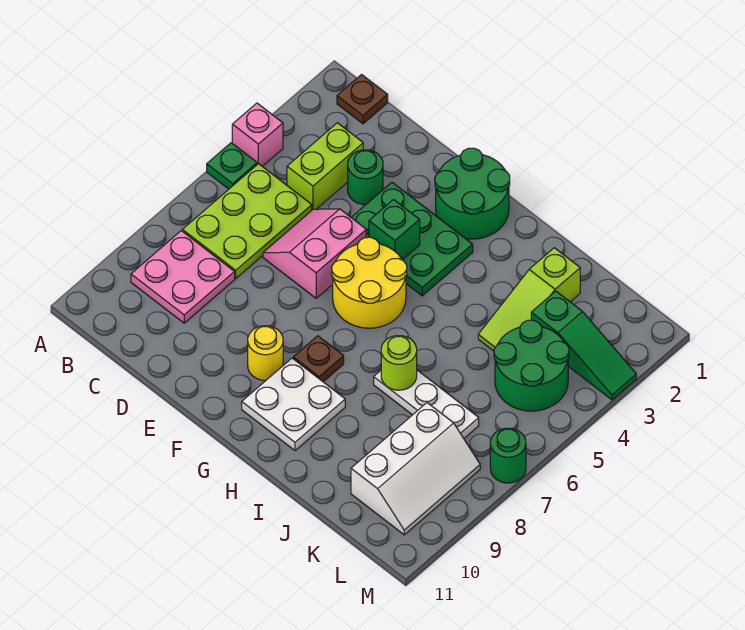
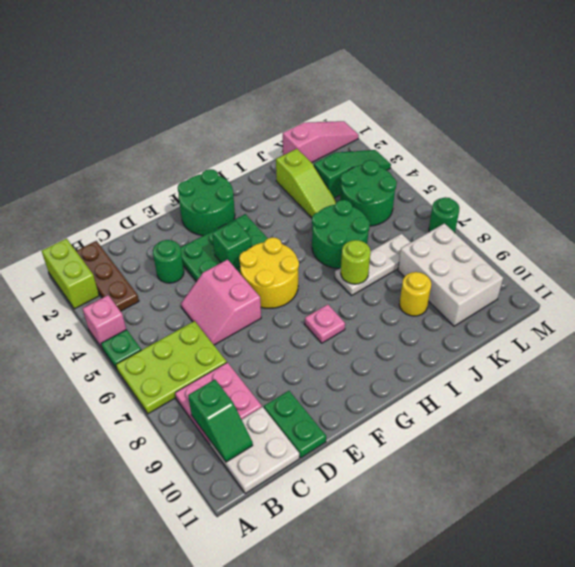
brown plate B1 level 1 -> brown plate B1:B3 level 1
lime plate B5:C7 level 1 -> lime plate A6:C7 level 1
none -> green slope B9:B10 level 2 top 9
lime brick C3:C4 level 1 -> lime brick A1:A2 level 1
none -> green plate D10:D11 level 1
yellow round brick F9 level 1 -> yellow round brick J9 level 1
brown plate G8 level 1 -> pink plate G8 level 1
white plate G9:H10 level 1 -> white plate B10:C11 level 1
none -> green round brick I5:J6 level 1
none -> pink slope K1:M1 level 1 top K
white slope K8:L10 level 1 top K -> white brick K8:L10 level 1

